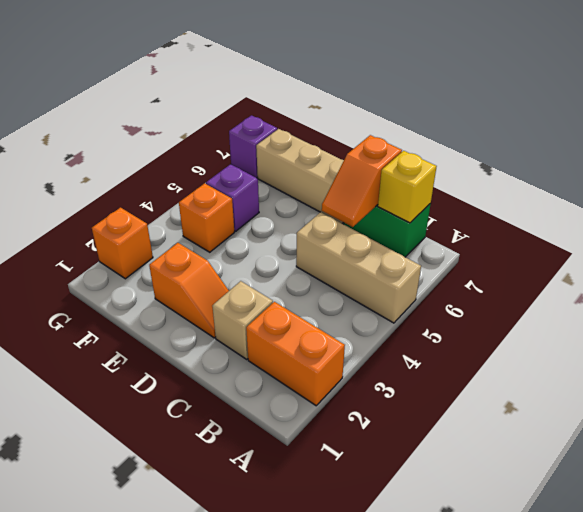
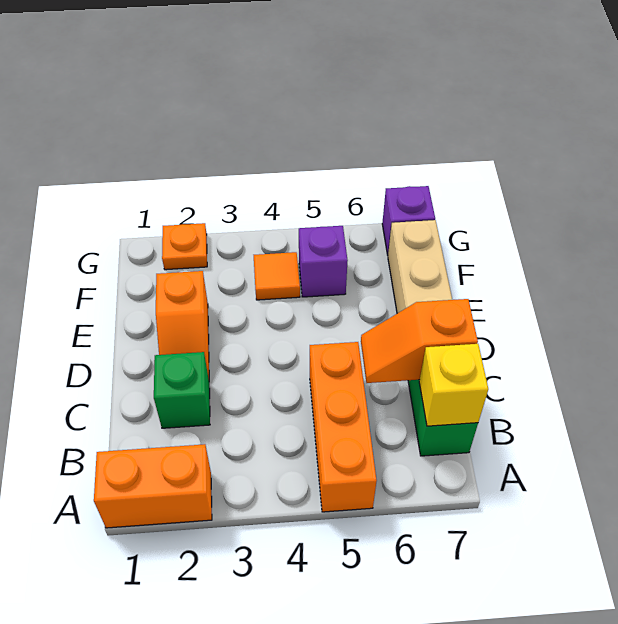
orange brick A2:B2 level 1 -> orange brick A1:A2 level 1
tan brick A5:C5 level 1 -> orange brick A5:C5 level 1
tan brick C2 level 1 -> green brick C2 level 1
orange brick F4 level 1 -> orange tile F4 level 1
orange brick G2 level 1 -> orange plate G2 level 1

